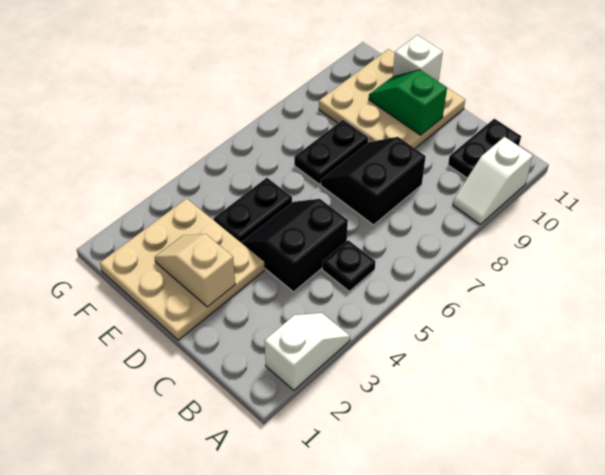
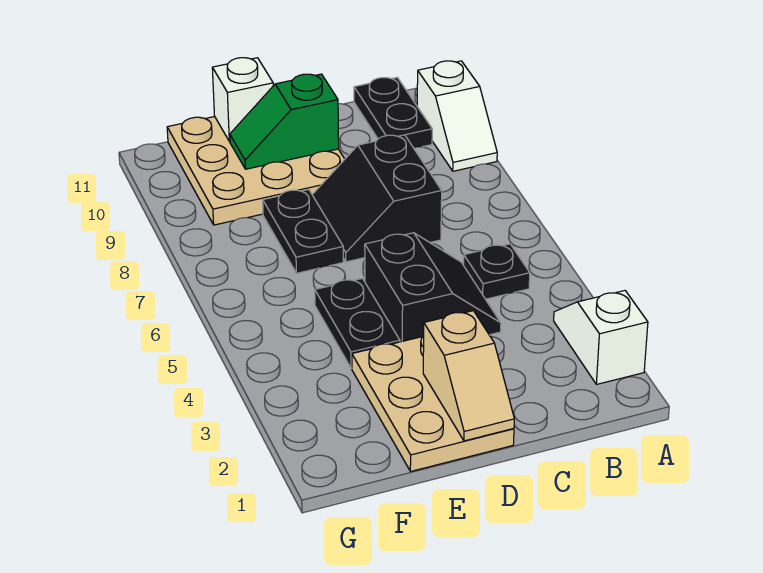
black slope C4:D5 level 1 top C -> black slope C4:D5 level 1 top D
tan plate D1:F3 level 1 -> tan plate D1:E3 level 1
tan slope D2:E2 level 2 top D -> tan slope D1:D2 level 2 top 2

